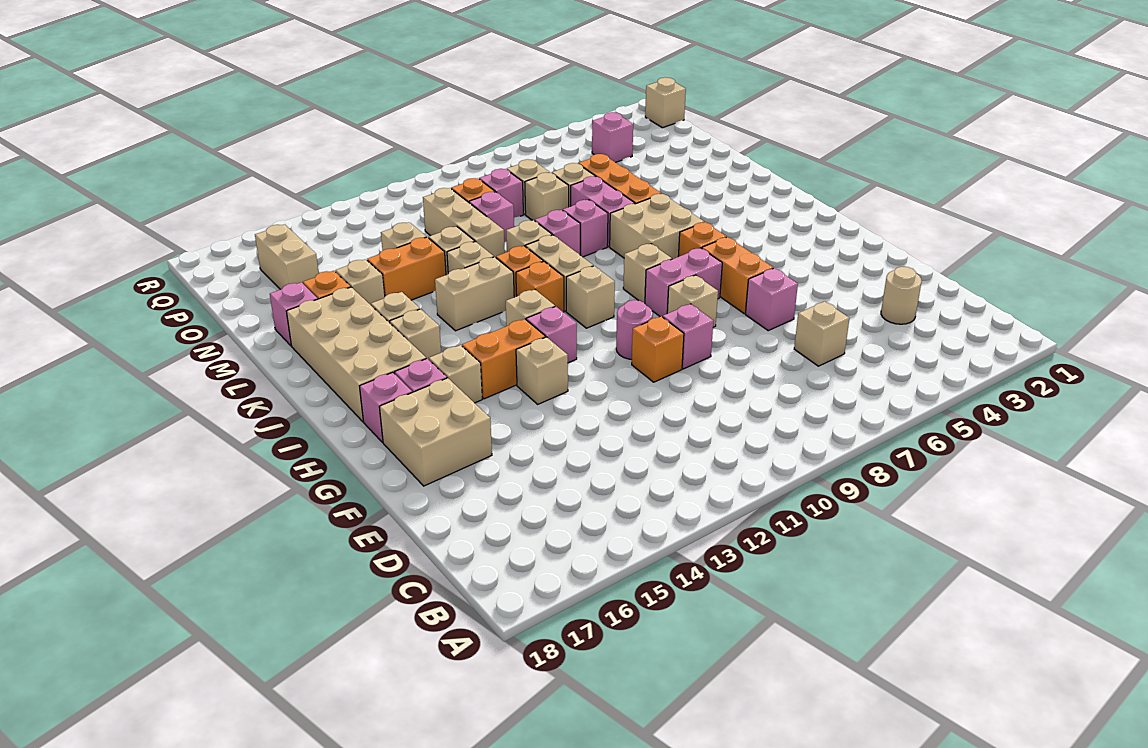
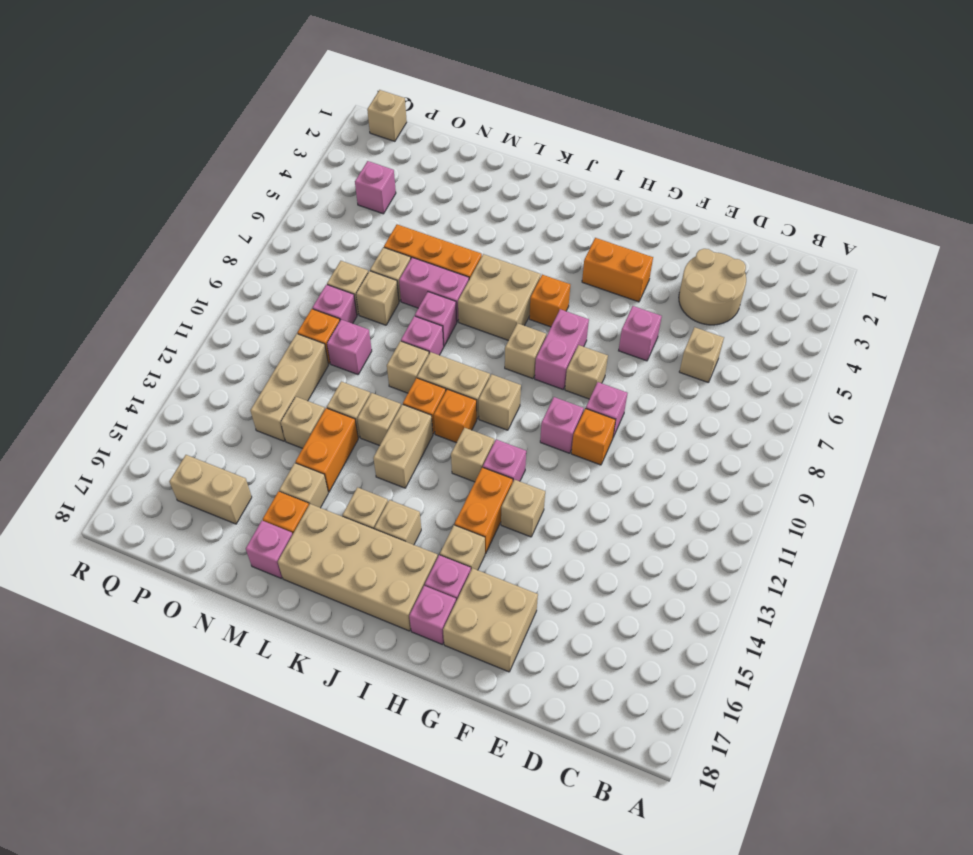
tan round brick D3 level 1 -> tan round brick D3:E4 level 1
orange brick G6:H6 level 1 -> orange brick G4:H4 level 1
pink round brick G10 level 1 -> pink brick G10 level 1
tan brick M11:O11 level 1 -> tan brick O11:O13 level 1

